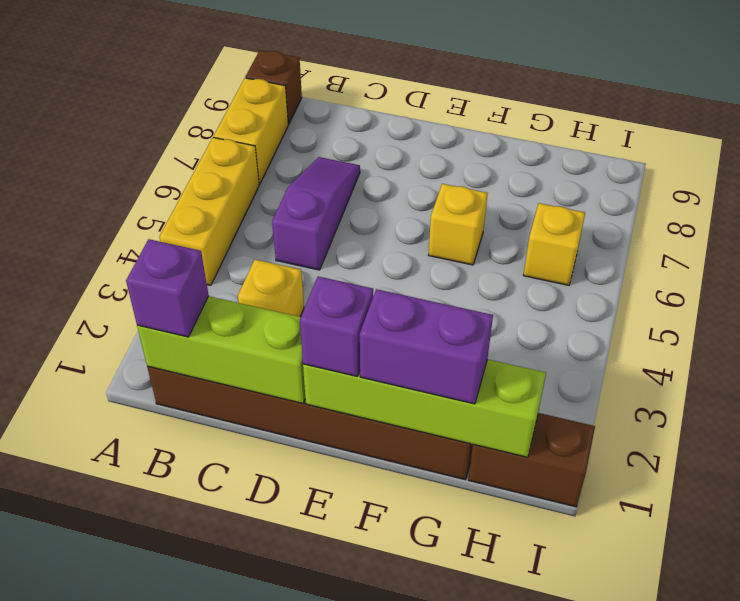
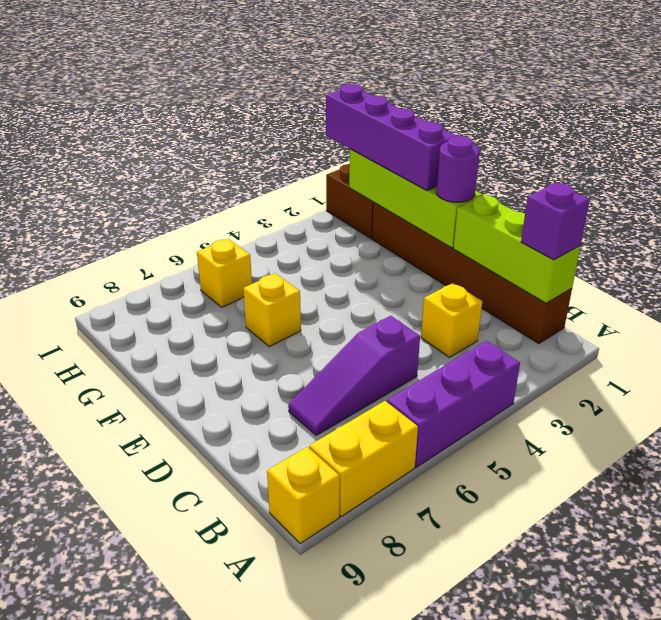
yellow brick A4:A6 level 1 -> purple brick A4:A6 level 1
brown brick A9 level 1 -> yellow brick A9 level 1
purple brick E1 level 3 -> purple round brick E1 level 3
purple brick F1:G1 level 3 -> purple brick F1:I1 level 3

